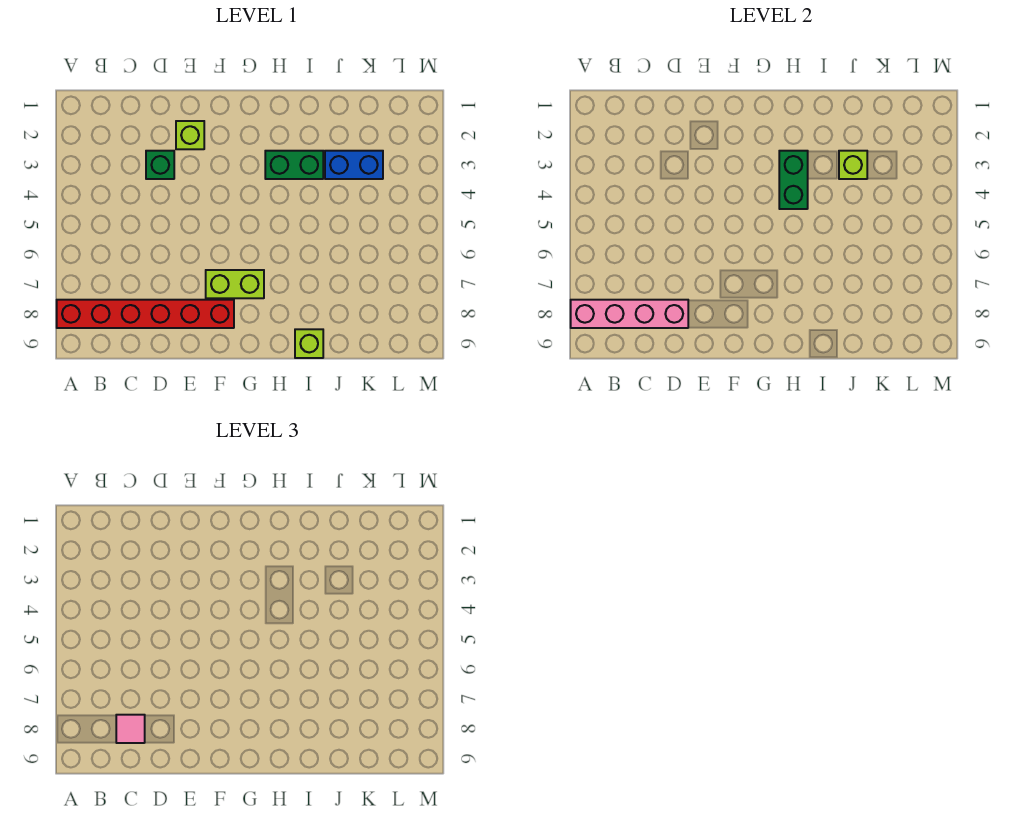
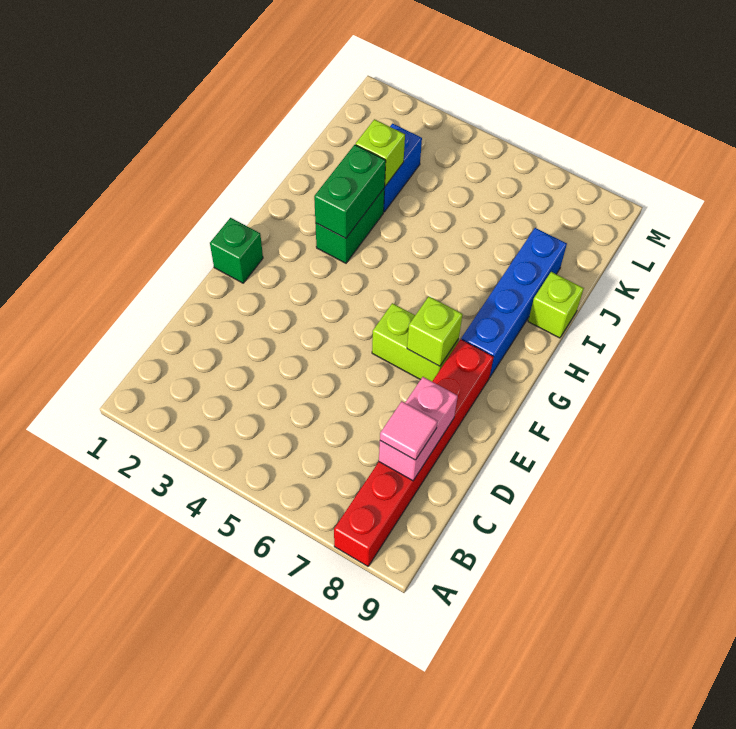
pink brick A8:D8 level 2 -> pink brick C8:D8 level 2
green brick D3 level 1 -> green brick F1 level 1
lime brick E2 level 1 -> lime brick F7 level 2
lime brick F7:G7 level 1 -> lime brick F6:F7 level 1
none -> blue brick G8:J8 level 1
green brick H3:H4 level 2 -> green brick H3:I3 level 2

